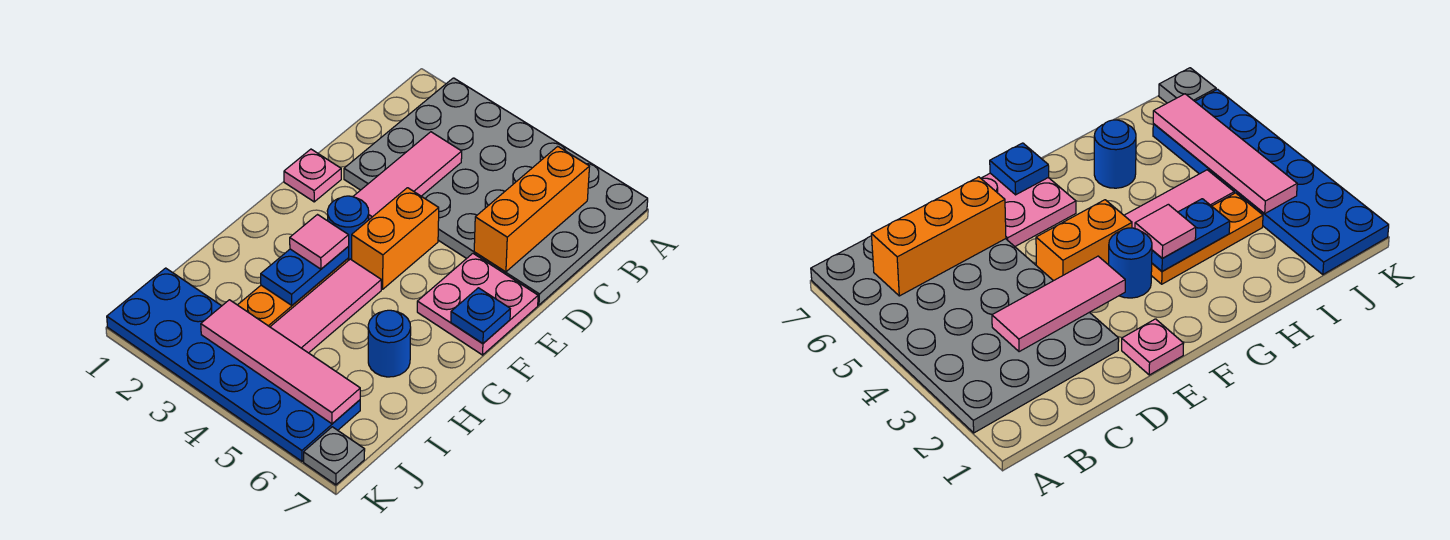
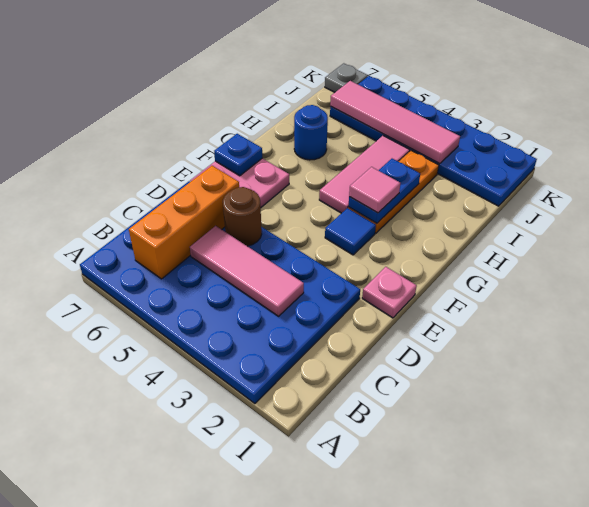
grey plate A2:D7 level 1 -> blue plate A2:D7 level 1
pink tile C3:E3 level 2 -> pink tile C3:C5 level 2
none -> brown round brick D5 level 2
orange brick E4:F4 level 1 -> none
blue round brick F3 level 1 -> blue tile F3 level 1

